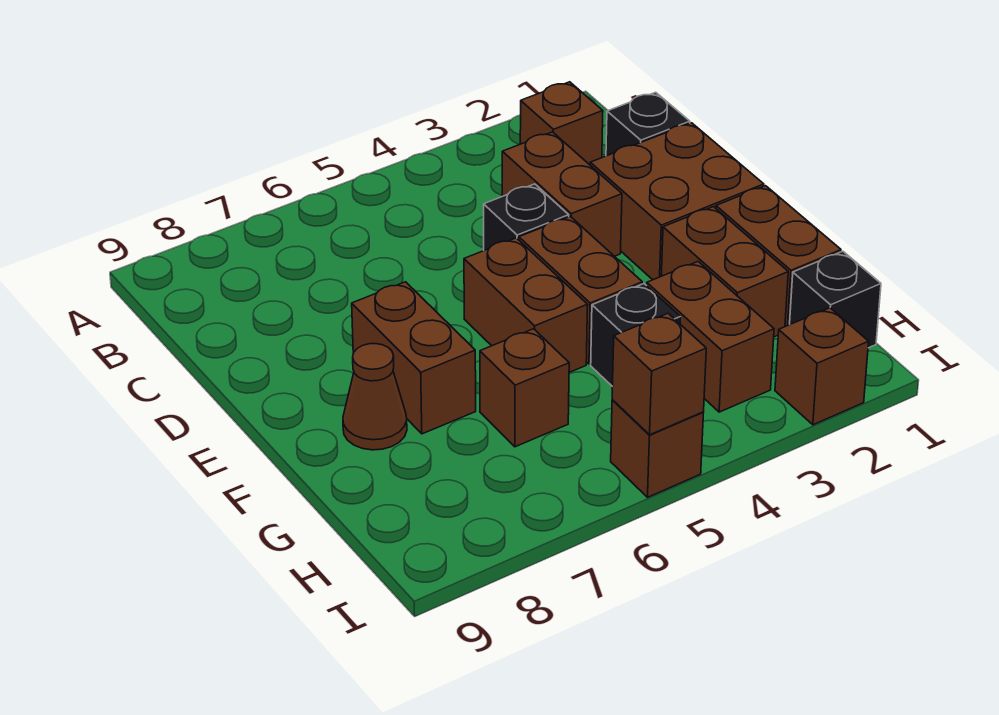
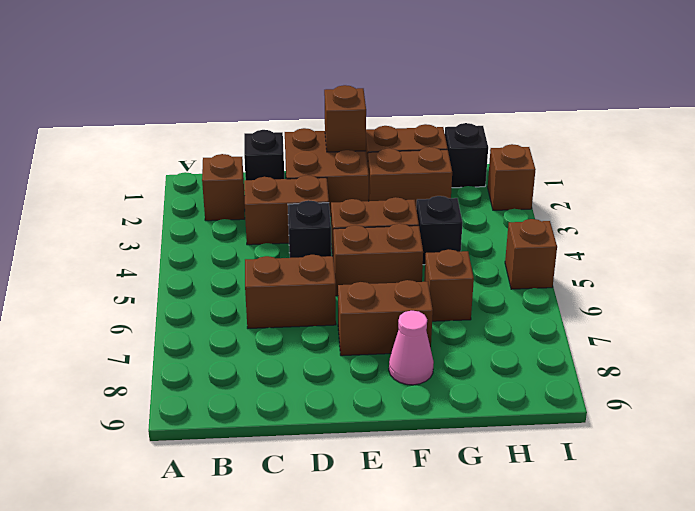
brown cone F8 level 1 -> pink cone F8 level 1
brown brick G3:H3 level 1 -> brown brick C6:D6 level 1
brown brick I5 level 2 -> brown brick E1 level 2

